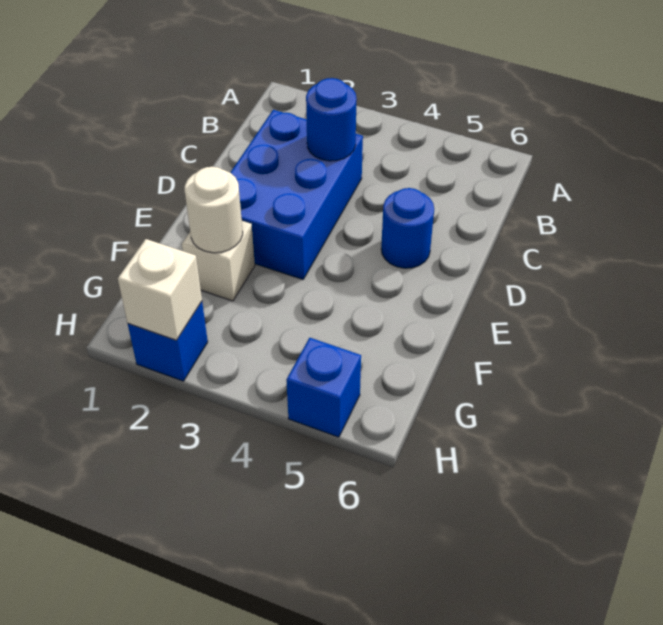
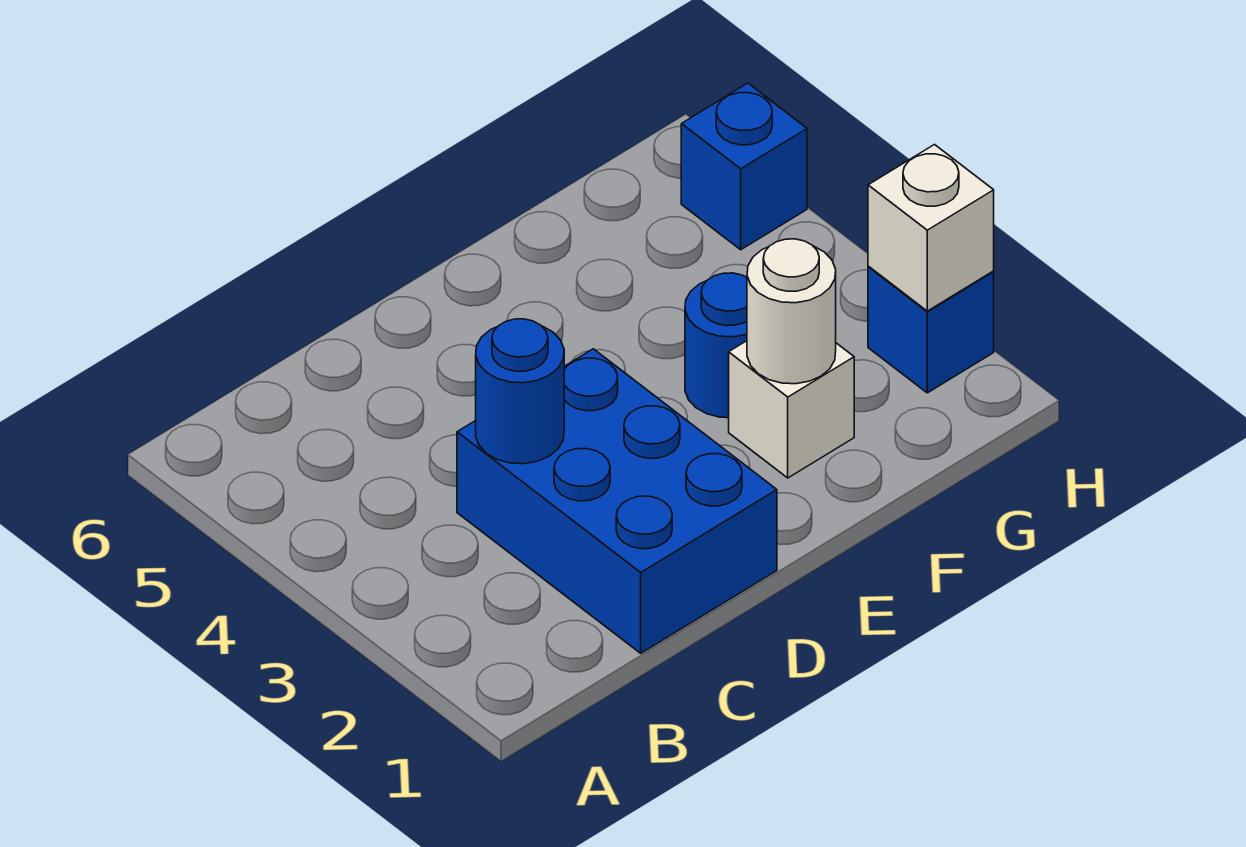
blue brick C2:E3 level 1 -> blue brick C1:D3 level 1
blue round brick D5 level 1 -> blue round brick F3 level 1

